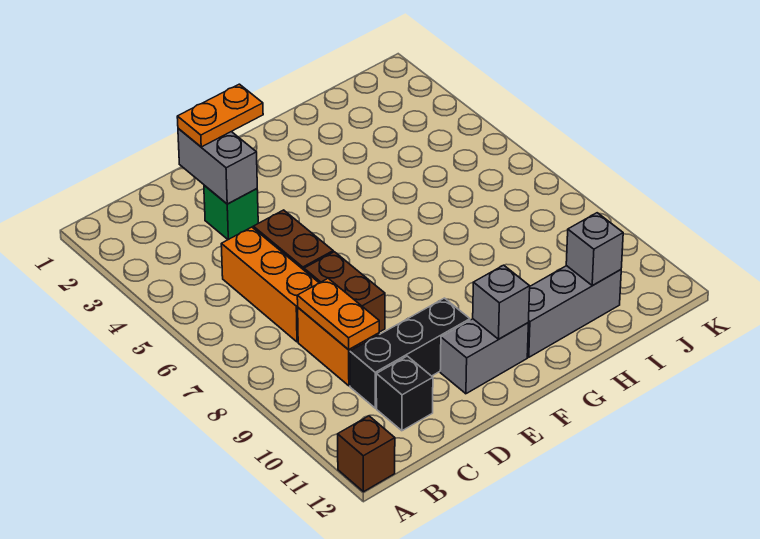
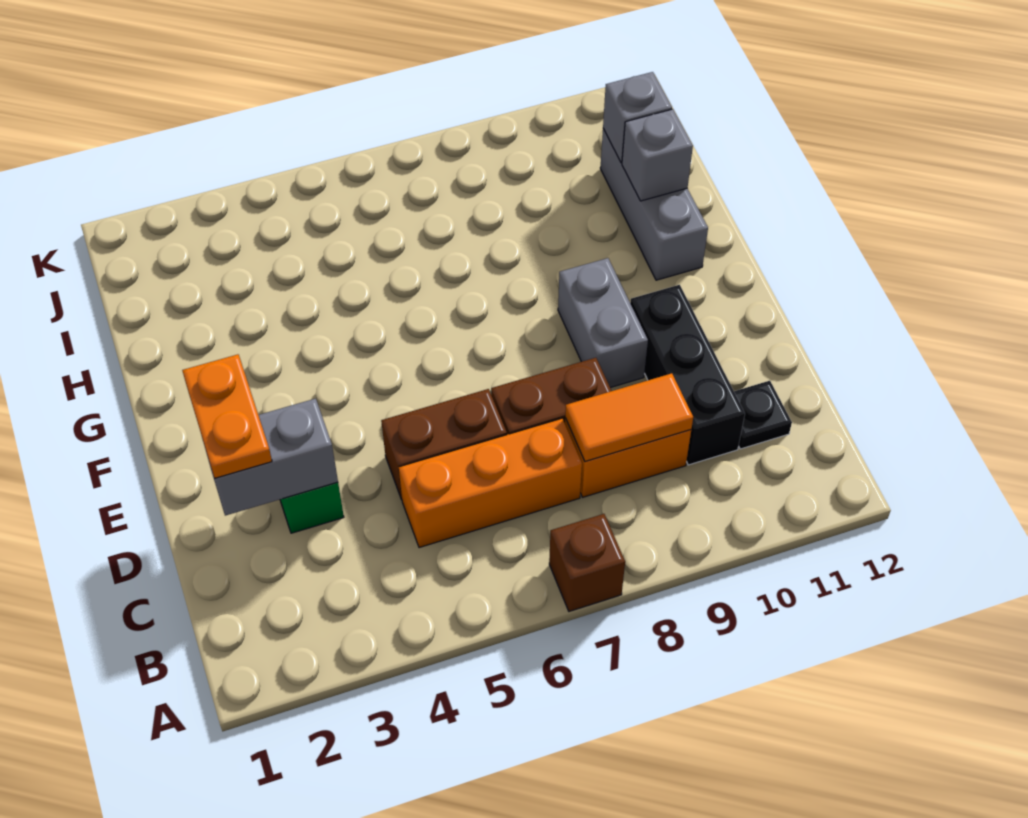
brown brick A12 level 1 -> brown brick A7 level 1
orange plate C8:C9 level 2 -> orange tile C8:C9 level 2
black brick C11 level 1 -> black plate C11 level 1
grey brick E11:F11 level 1 -> grey brick E9:F9 level 1
grey brick F11 level 2 -> grey brick H11 level 2

